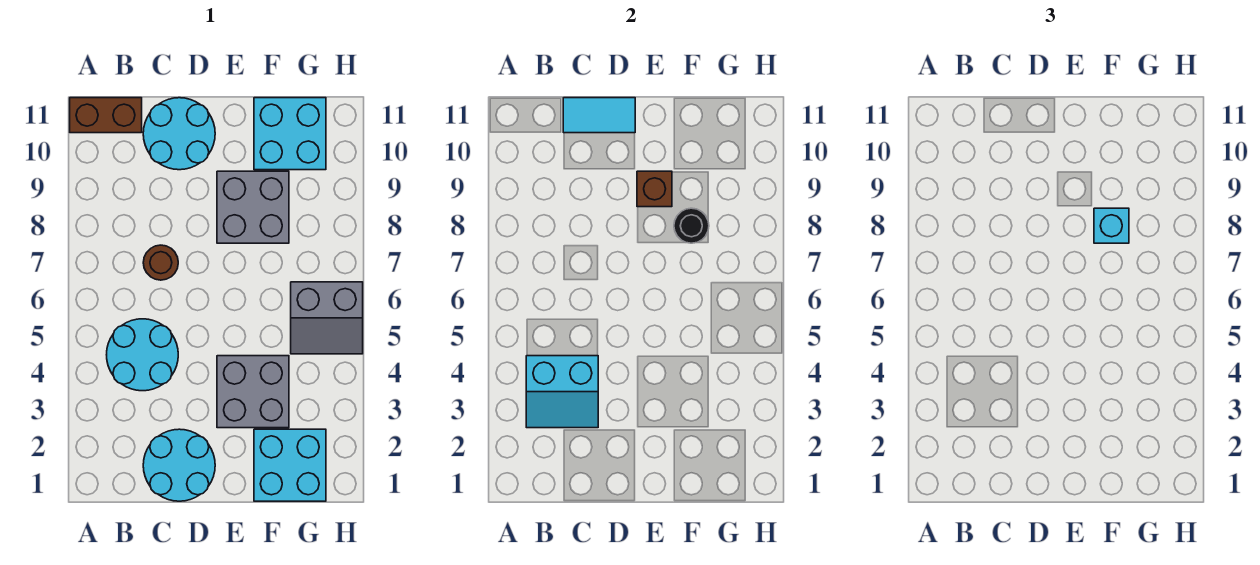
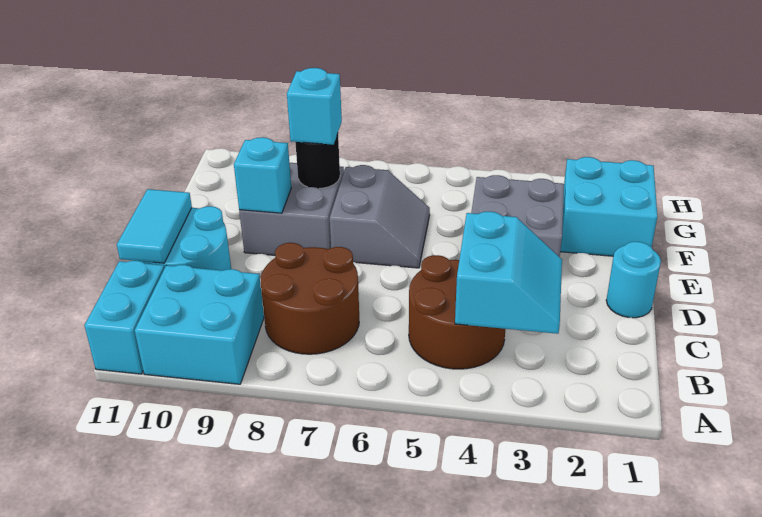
brown brick A11:B11 level 1 -> cyan brick A11:B11 level 1
cyan round brick B4:C5 level 1 -> brown round brick B4:C5 level 1
cyan round brick C1:D2 level 1 -> cyan round brick D1 level 1
brown round brick C7 level 1 -> brown round brick B7:C8 level 1
brown brick E9 level 2 -> cyan brick E9 level 2
cyan brick F10:G11 level 1 -> cyan brick A9:B10 level 1
grey slope G5:H6 level 1 top 6 -> grey slope E6:F7 level 1 top 7

